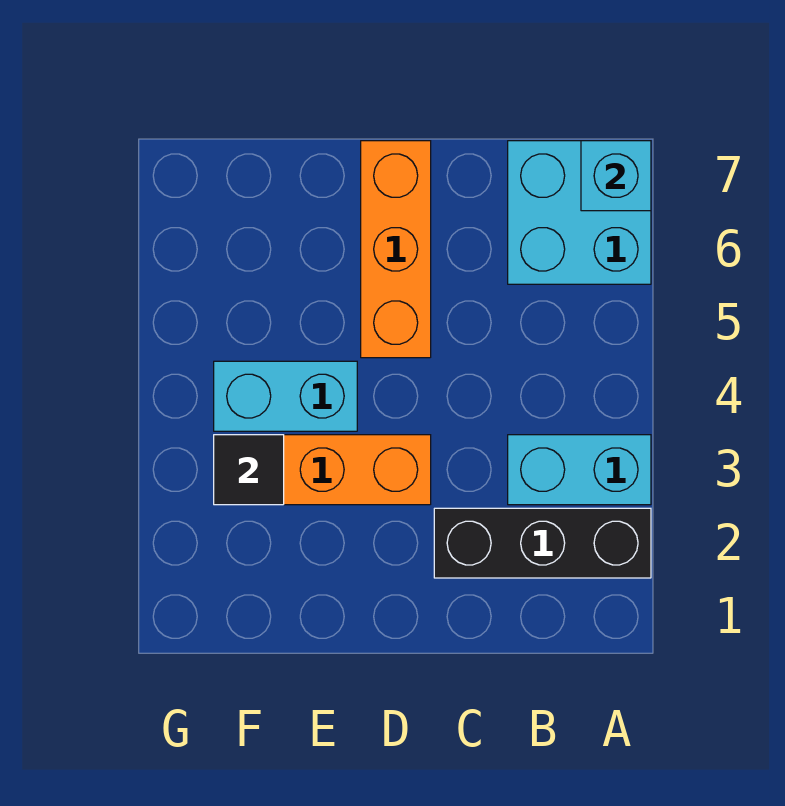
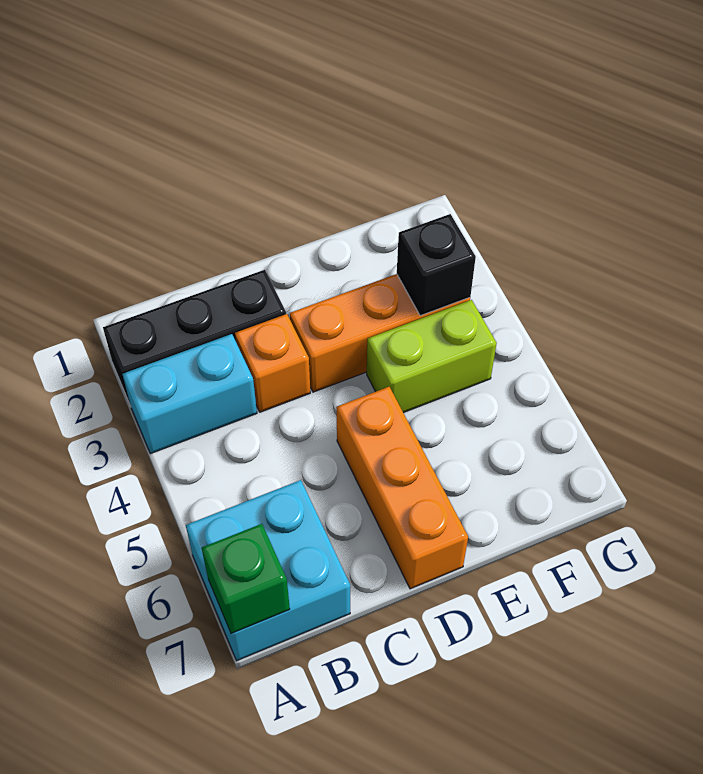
cyan brick A7 level 2 -> green brick A7 level 2
none -> orange brick C3 level 1
cyan brick E4:F4 level 1 -> lime brick E4:F4 level 1
black tile F3 level 2 -> black brick F3 level 2

